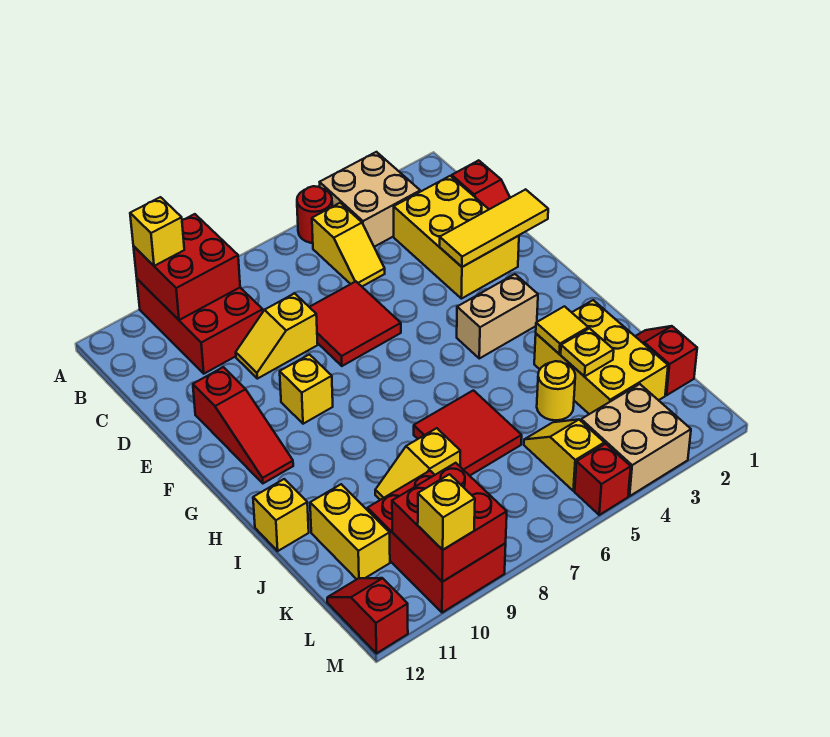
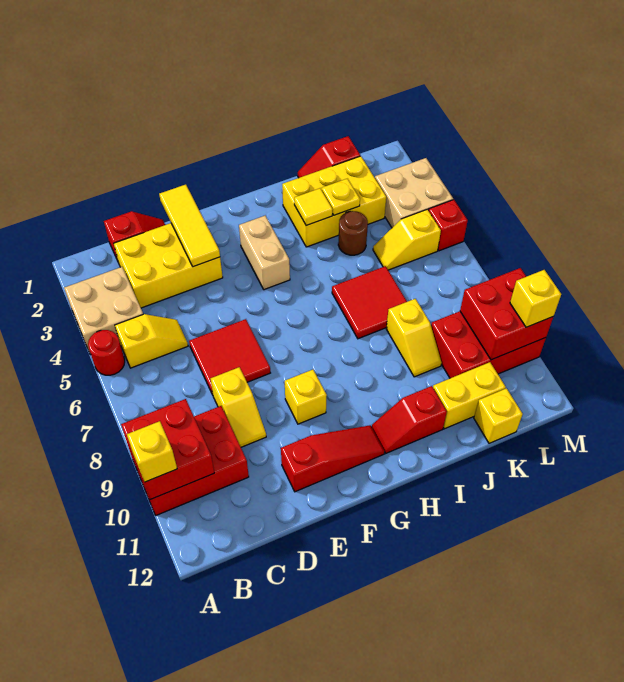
yellow brick I12 level 1 -> yellow brick K12 level 1
yellow round brick J4 level 1 -> brown round brick J4 level 1
red slope L12:M12 level 1 top M -> red slope H11:I11 level 1 top I

